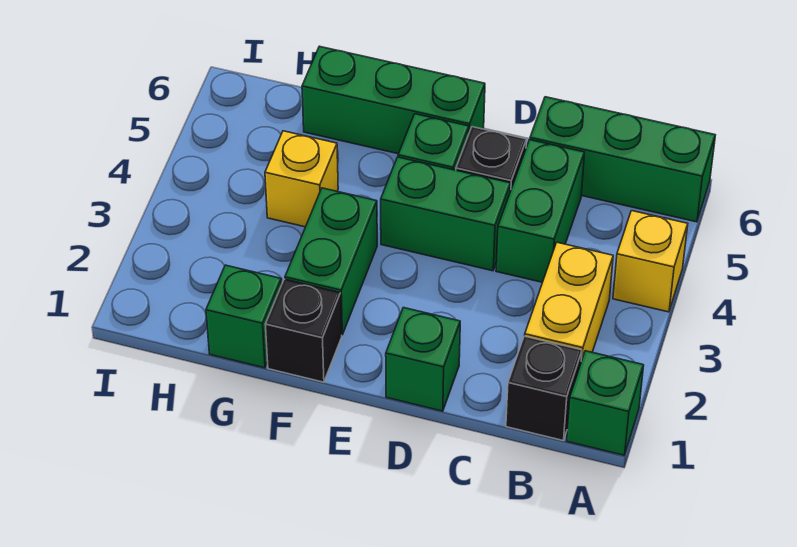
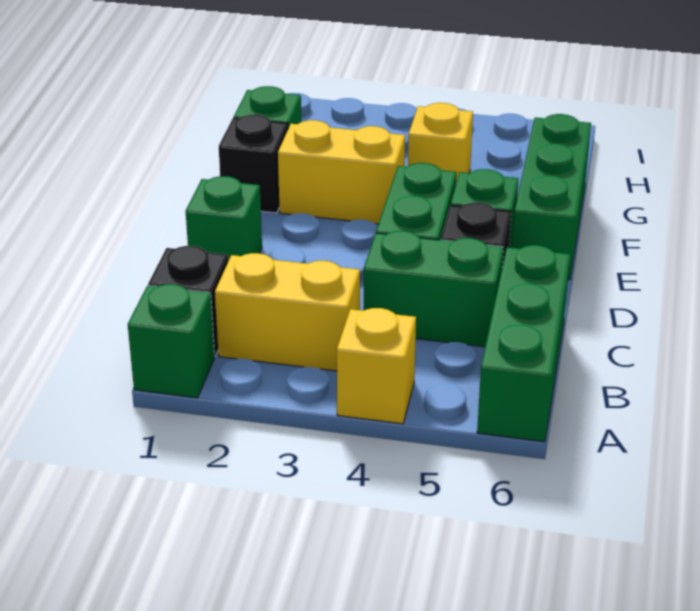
green brick F2:F3 level 1 -> yellow brick F2:F3 level 1

